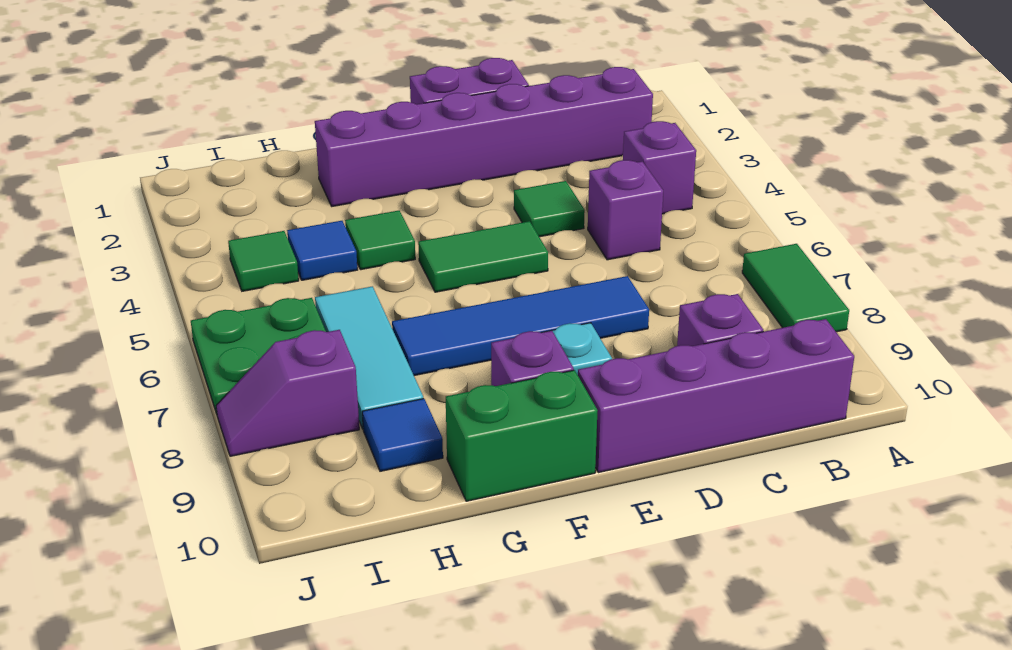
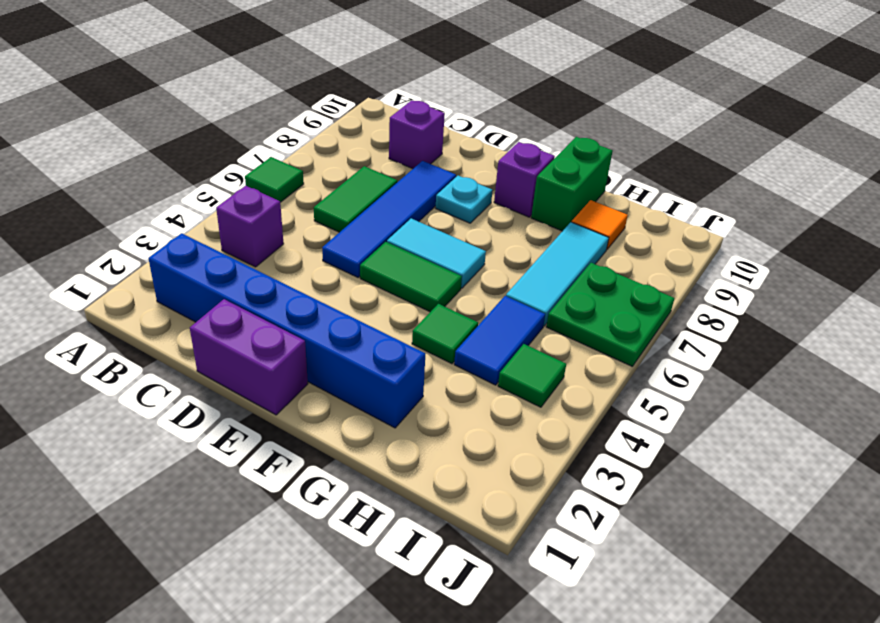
green tile A7:A8 level 1 -> green tile C6:C7 level 1
purple brick B2:G2 level 1 -> blue brick B2:G2 level 1
purple brick B10:E10 level 1 -> none
purple brick C5 level 1 -> none
green tile D4 level 1 -> green tile A6 level 1
blue tile D7:G7 level 1 -> blue tile D5:D8 level 1
none -> cyan tile E6:F6 level 1
green brick F10:G10 level 1 -> green brick G9:G10 level 1
blue tile H4 level 1 -> blue tile H4:H5 level 1
blue tile H9 level 1 -> orange tile H9 level 1
purple slope I8:J8 level 1 top I -> none

